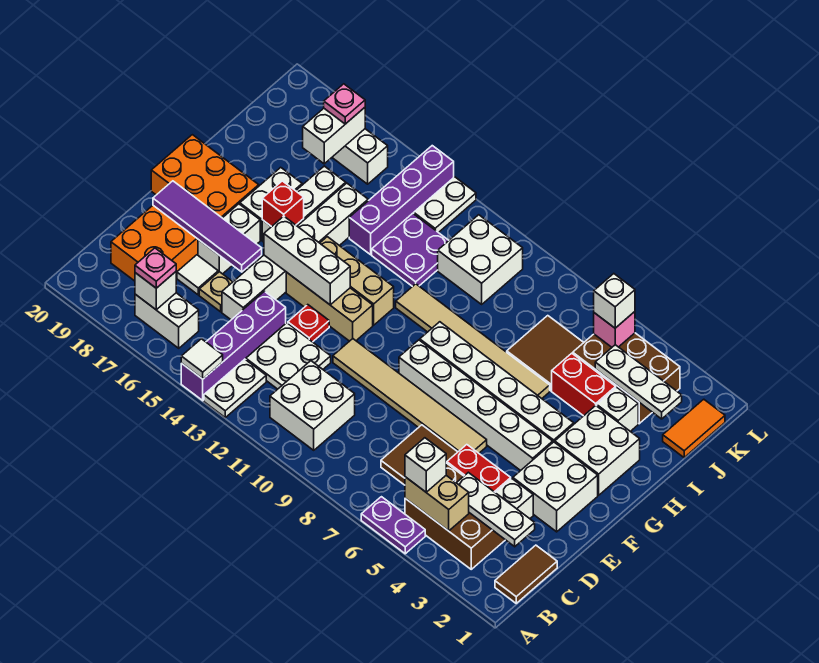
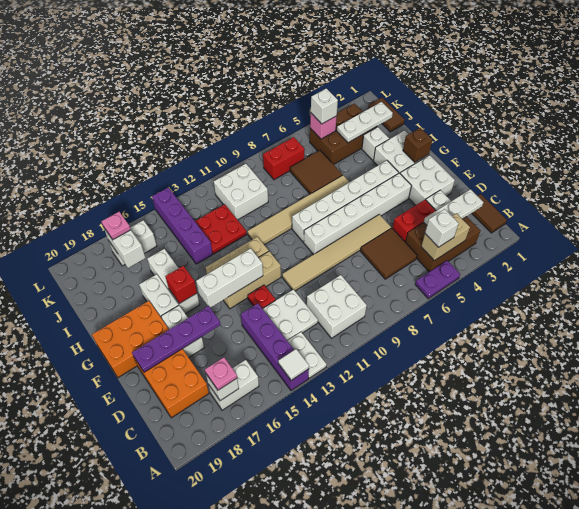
white brick D15:I15 level 1 -> none
tan plate D16 level 1 -> none
white tile D17 level 1 -> none
purple tile E16:E19 level 2 -> purple plate E16:E19 level 2
none -> brown brick G2 level 2
red brick I4:I5 level 1 -> red brick K7:K8 level 1
purple plate I12:J13 level 1 -> red plate I12:J13 level 1
orange tile J1:K1 level 1 -> brown tile J1:K1 level 1
white plate K13:L13 level 1 -> none

